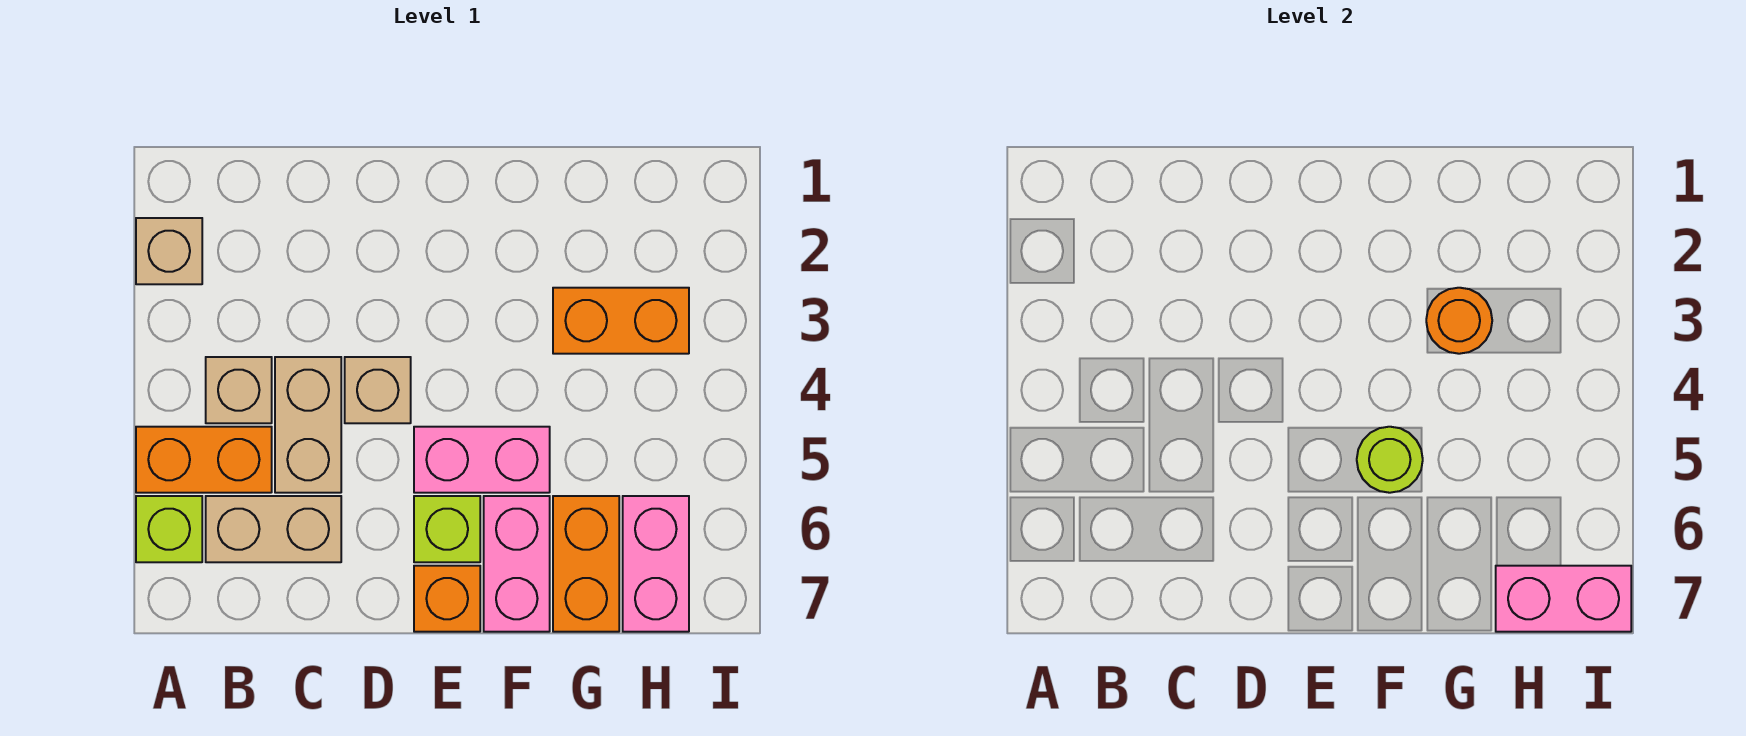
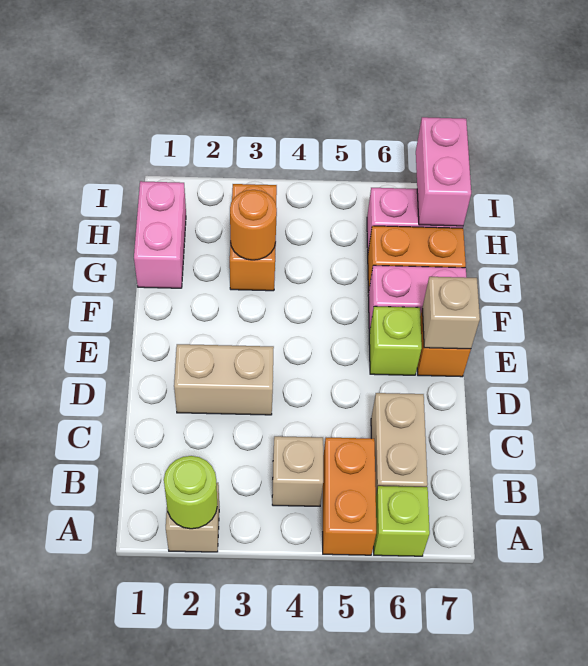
tan brick C4:C5 level 1 -> tan brick D2:D3 level 1
tan brick D4 level 1 -> tan brick E7 level 2
pink brick E5:F5 level 1 -> pink brick G1:H1 level 1
lime round brick F5 level 2 -> lime round brick A2 level 2

